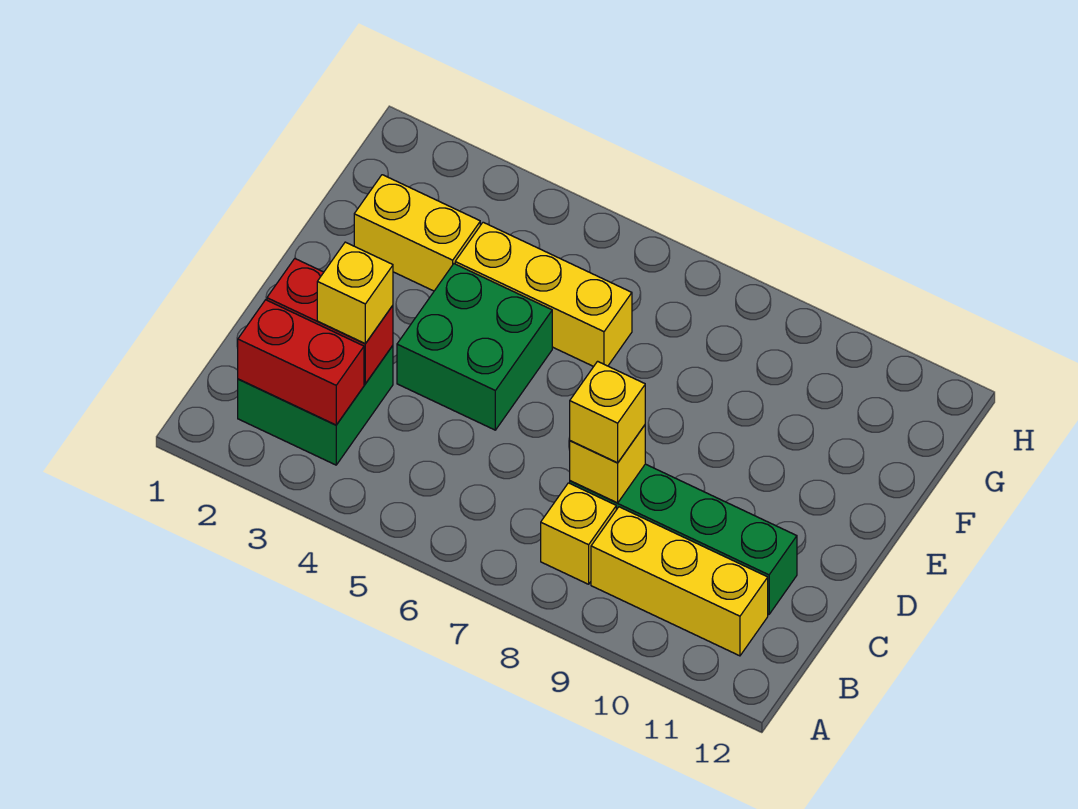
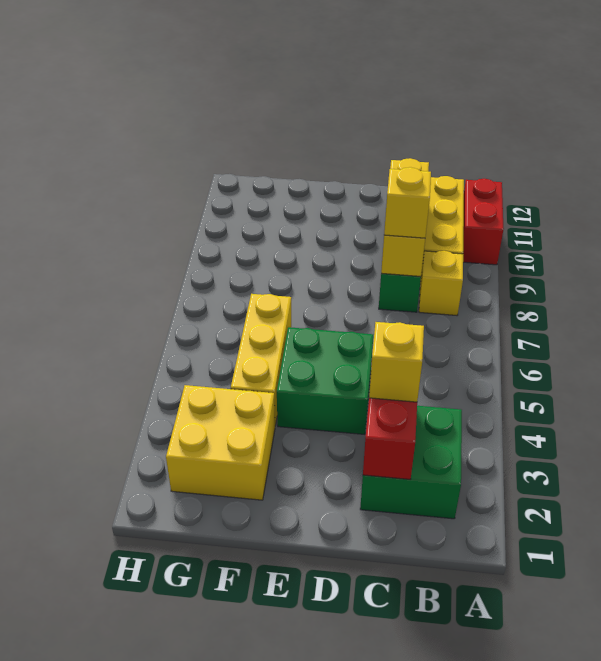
red brick B2:B3 level 2 -> red brick A10:A11 level 1
yellow brick C8 level 2 -> yellow brick C8:C10 level 2
yellow brick F2:F3 level 1 -> yellow brick F2:G3 level 1

